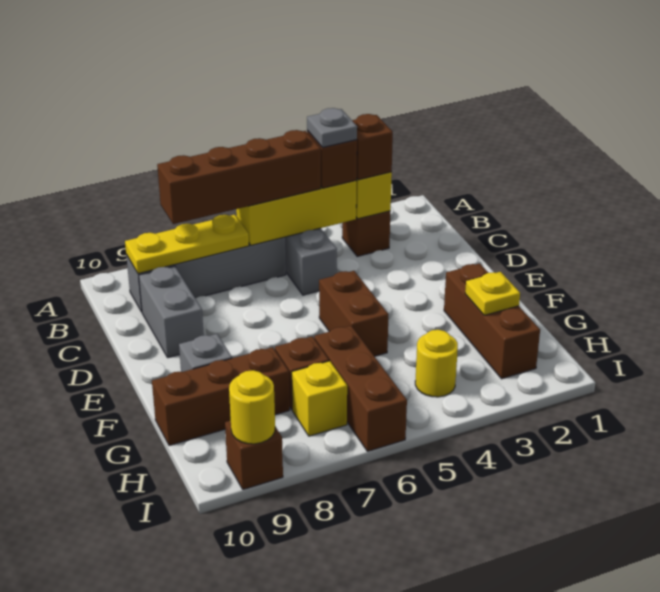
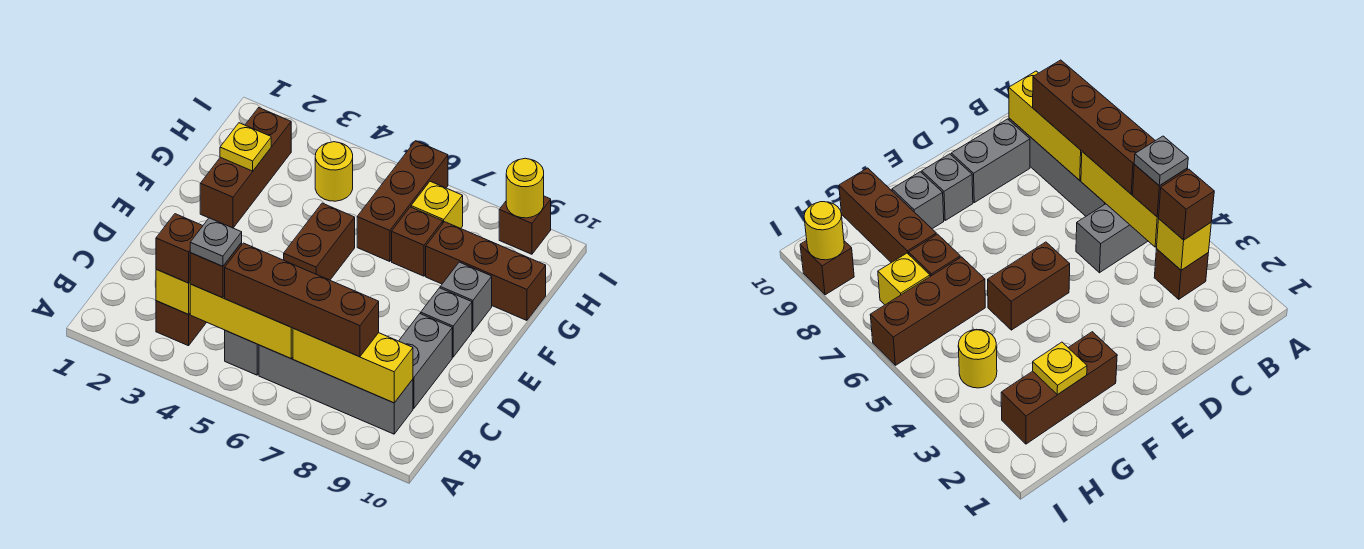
yellow plate B7:B9 level 2 -> yellow brick B7:B9 level 2
none -> grey brick E9 level 1

